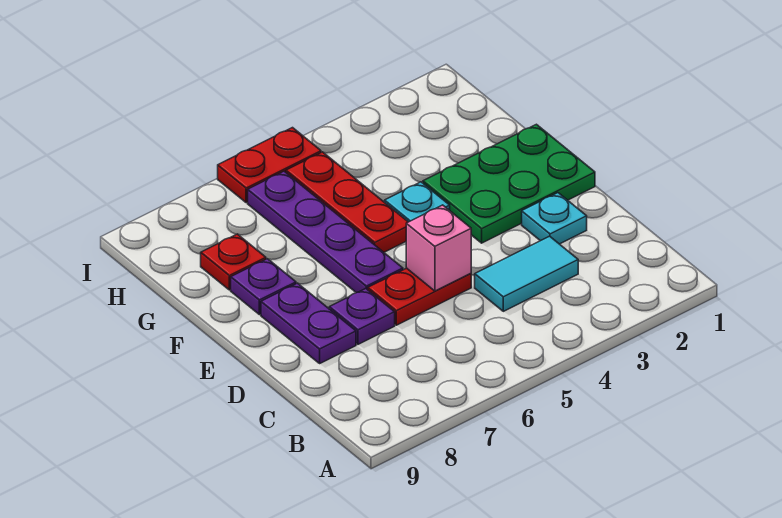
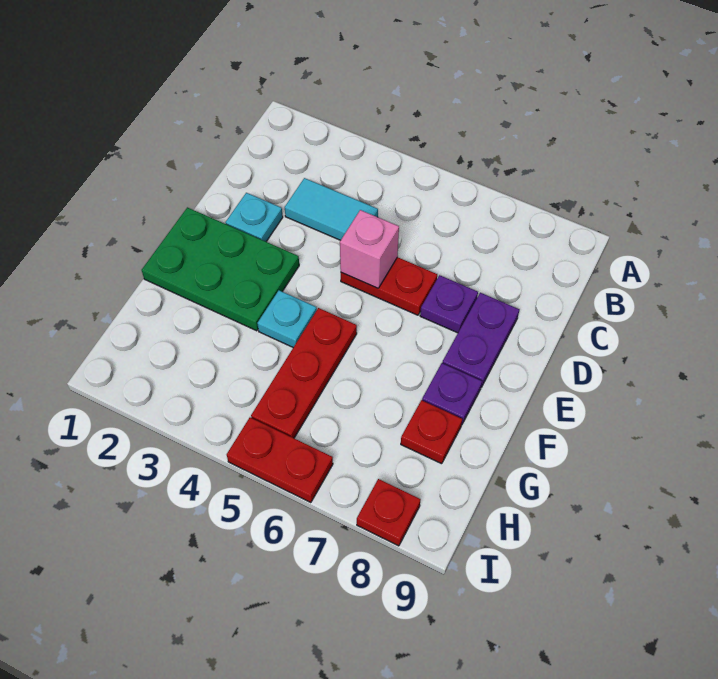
purple plate E6:H6 level 1 -> none
none -> red plate I8 level 1

